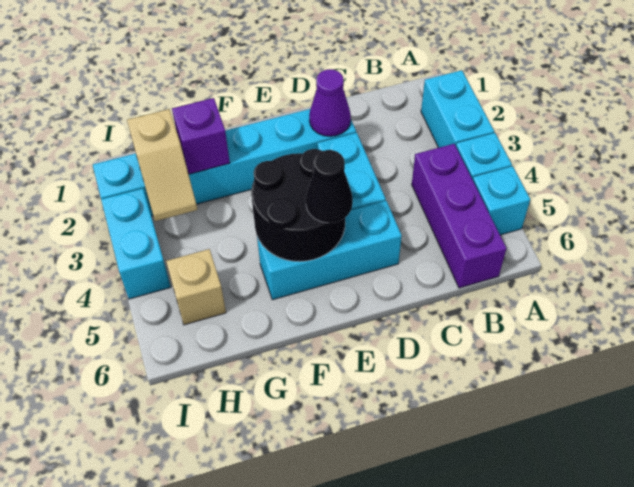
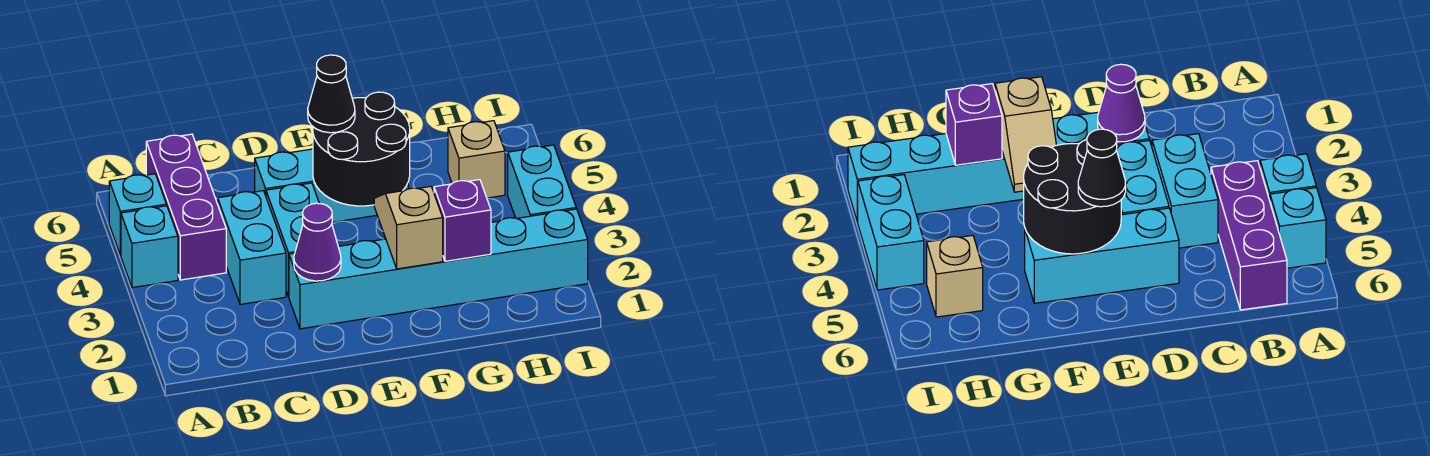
cyan brick A2:A3 level 1 -> cyan brick C3:C4 level 1
tan slope H2:H3 level 2 top 2 -> tan slope F2:F3 level 2 top 2

